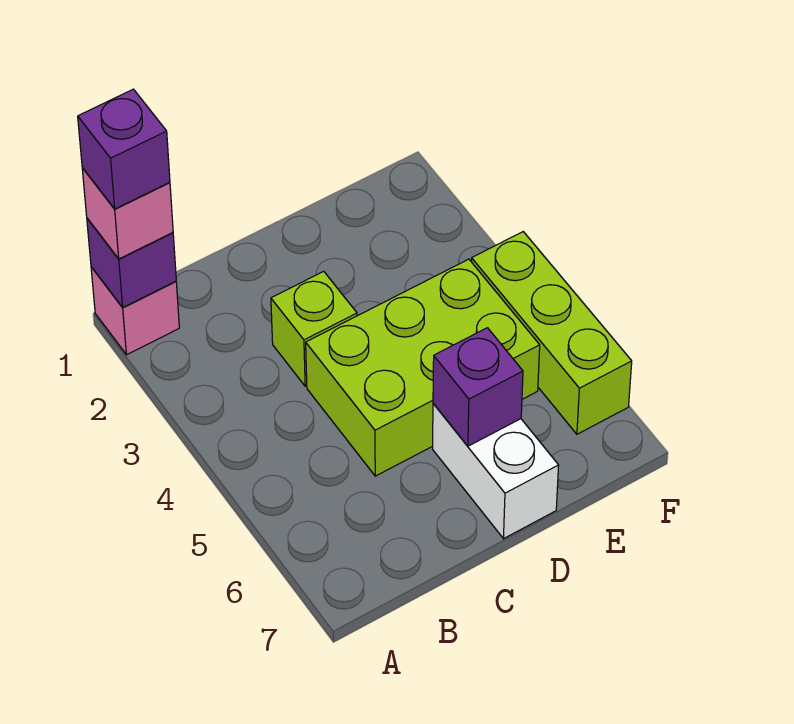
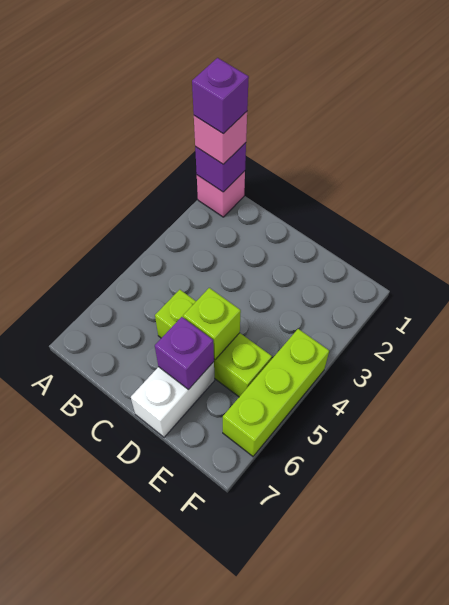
lime brick C3 level 1 -> lime brick D5 level 2
lime brick C4:E5 level 1 -> lime brick C5:E5 level 1

